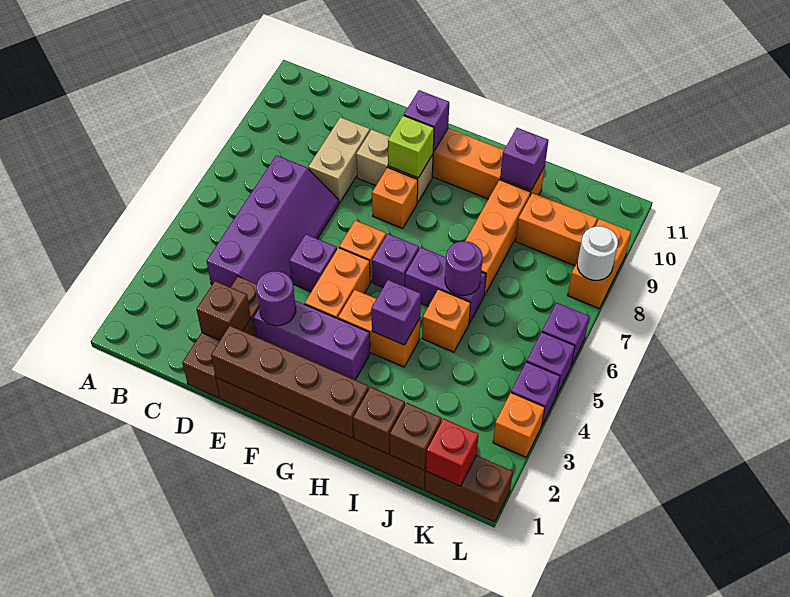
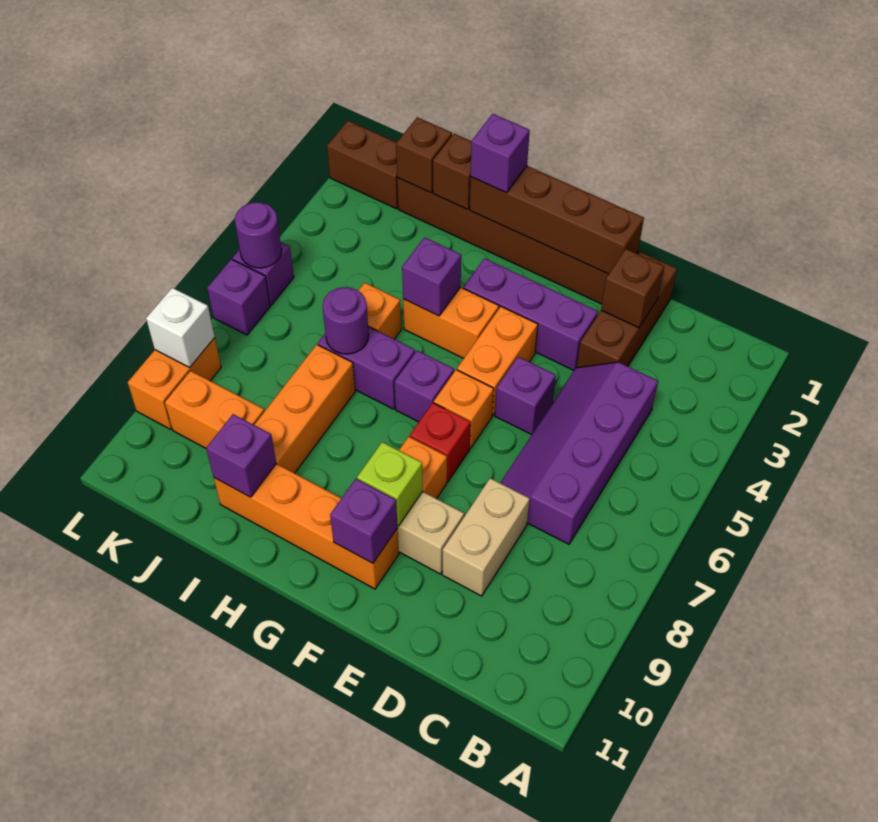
purple round brick E3 level 2 -> purple round brick L5 level 2
red brick K1 level 2 -> red brick F7 level 1
orange brick L3 level 1 -> none
purple brick L4 level 1 -> purple brick H1 level 3
white round brick L8 level 2 -> white brick L8 level 2

